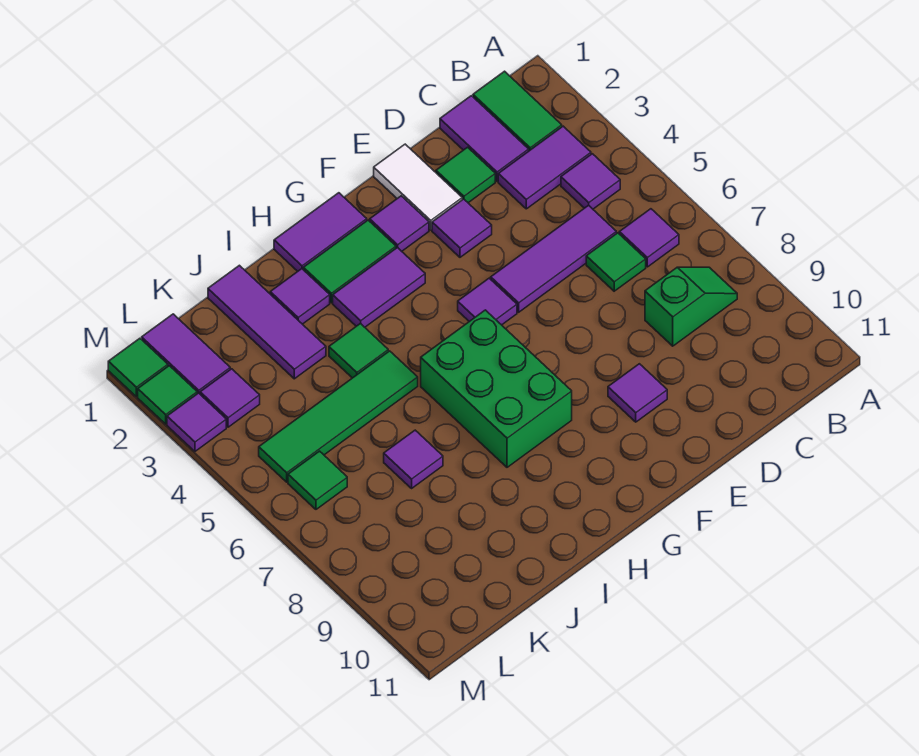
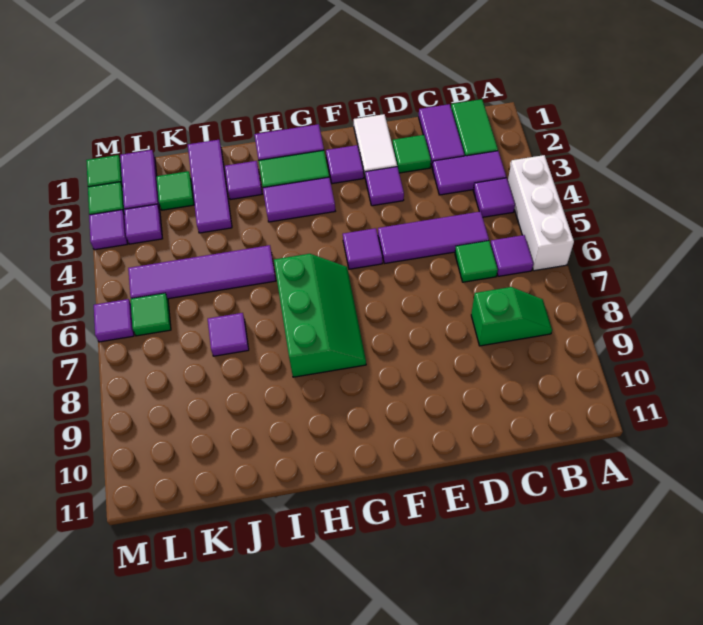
none -> white brick A4:A6 level 1
purple tile E9 level 1 -> purple tile M6 level 1
green brick G6:H8 level 1 -> green slope G6:H8 level 1 top H
green tile I4 level 1 -> green tile K2 level 1
green tile I5:L5 level 1 -> purple tile I5:L5 level 1

